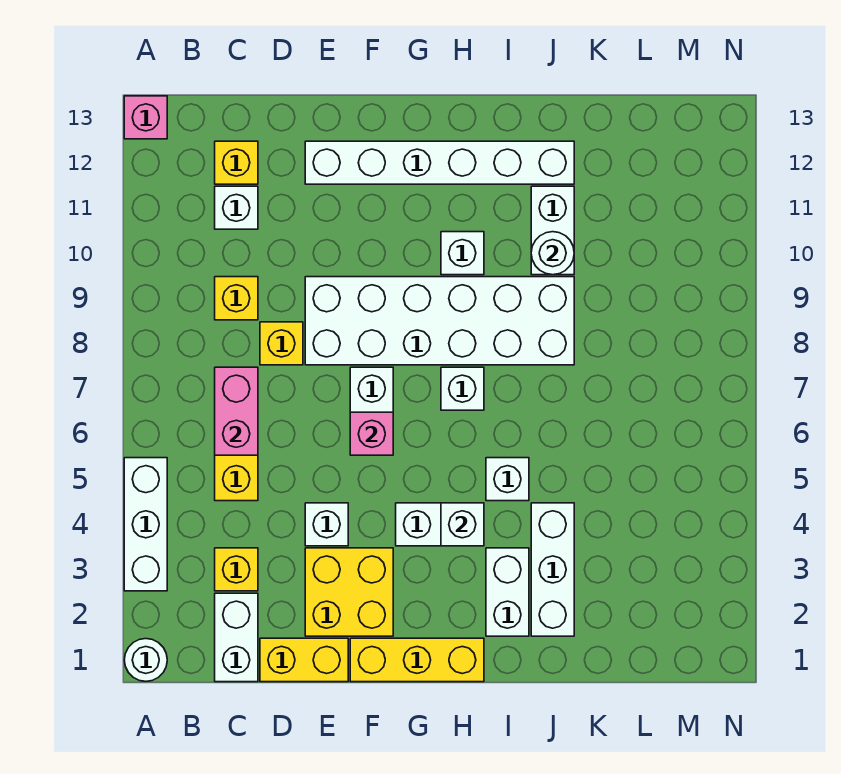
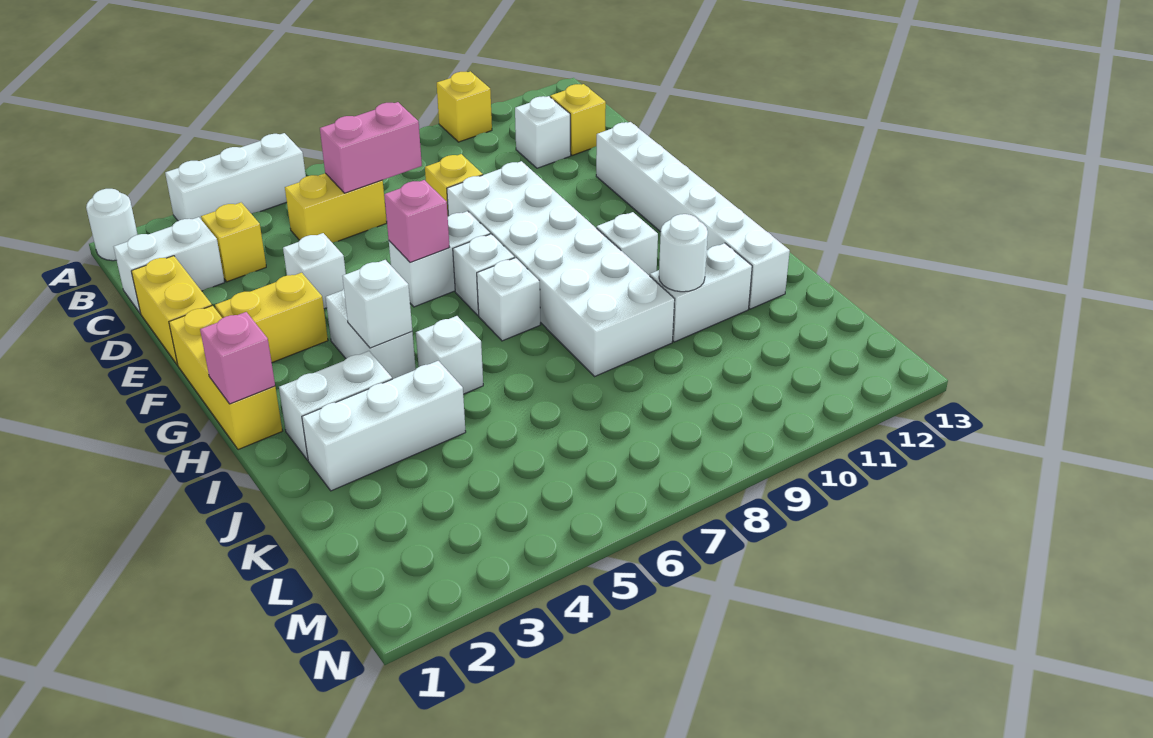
pink brick A13 level 1 -> pink brick H1 level 2
yellow brick C9 level 1 -> yellow brick A10 level 1
yellow brick E2:F3 level 1 -> yellow brick F2:F3 level 1
none -> white brick G7 level 1

